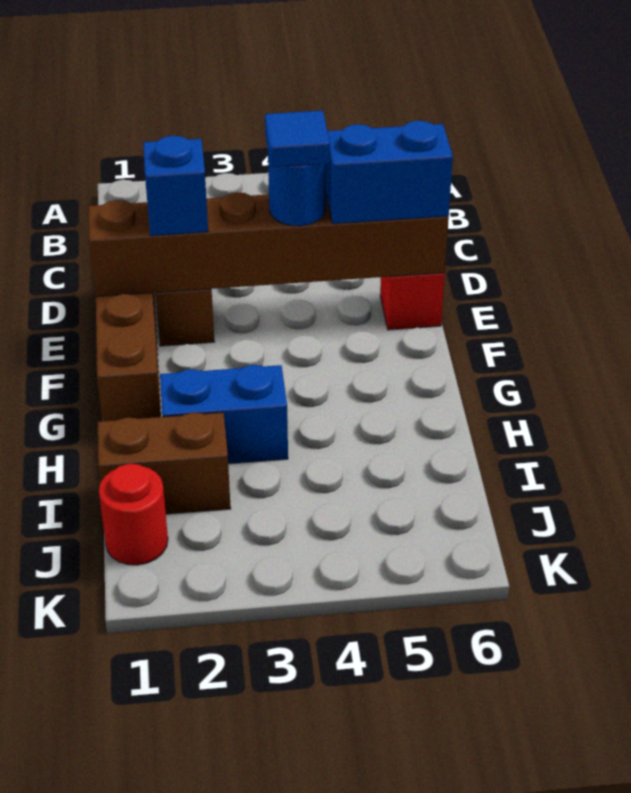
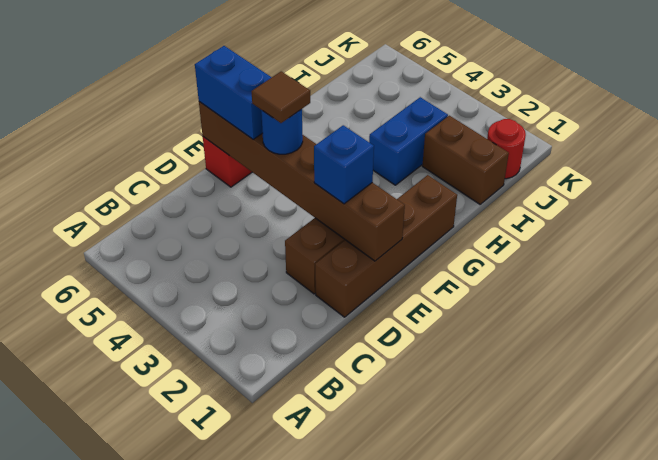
blue tile E4 level 4 -> brown tile E4 level 4
blue brick H2:H3 level 1 -> blue brick H3:I3 level 1

